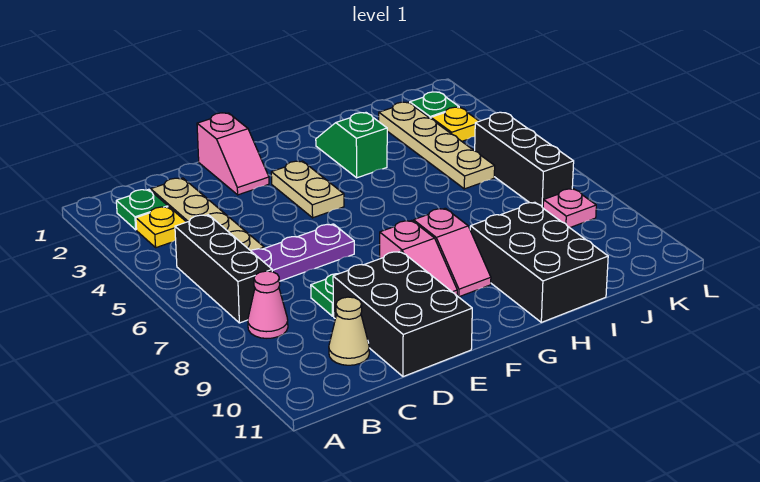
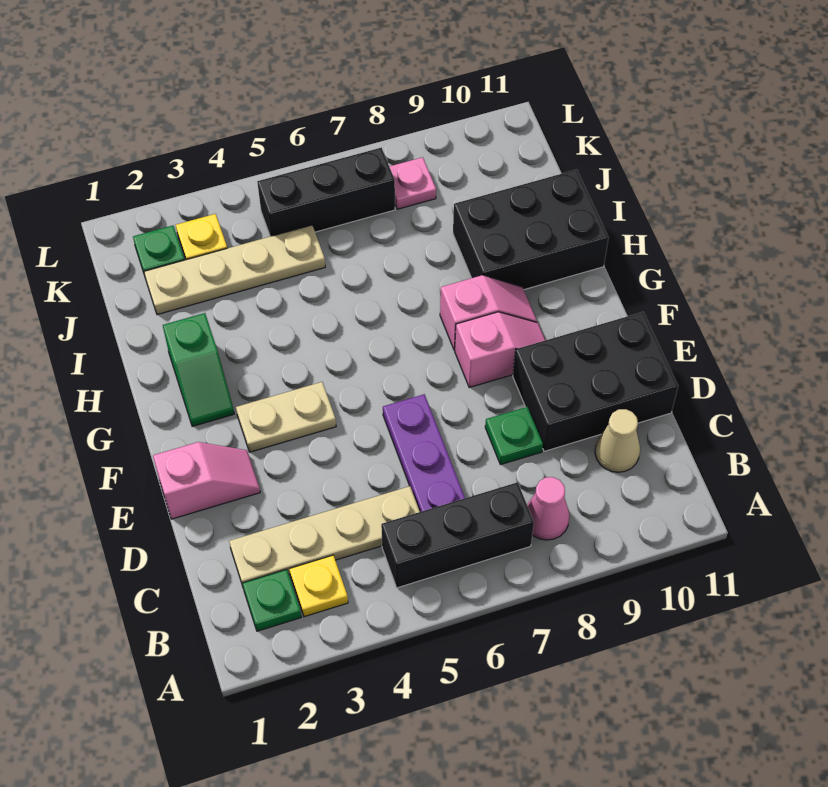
green slope H2:H3 level 1 top 3 -> green slope G2:H2 level 1 top H

